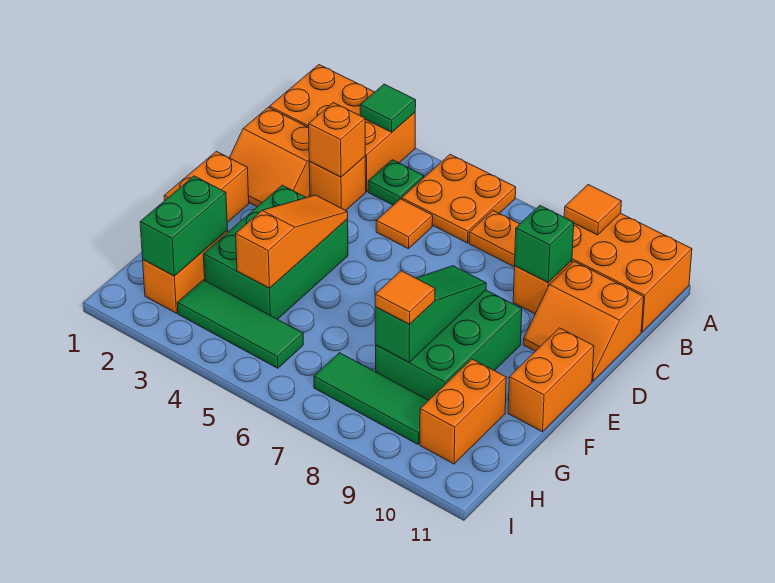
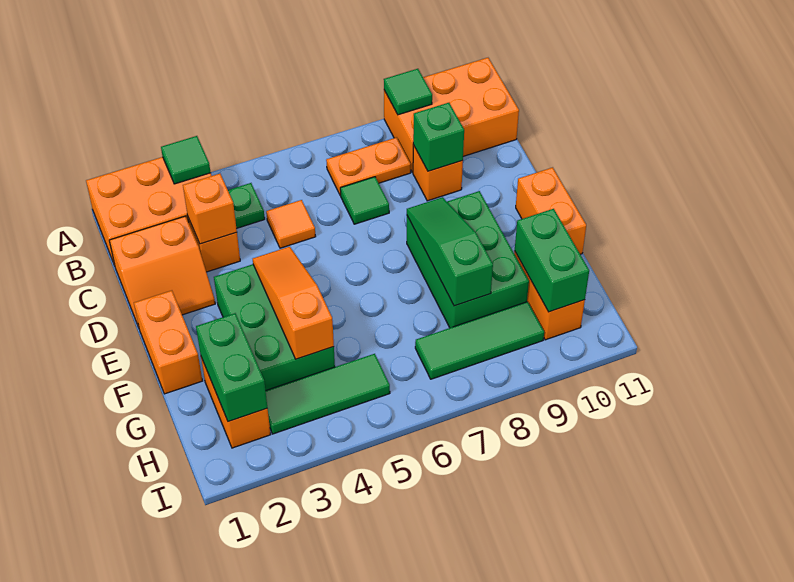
orange plate A5:B6 level 1 -> none
orange tile A9 level 2 -> green tile A9 level 2
none -> green tile C7 level 1
orange slope C10:D11 level 1 top C -> none
orange tile G8 level 3 -> none
none -> green brick G10:H10 level 2

